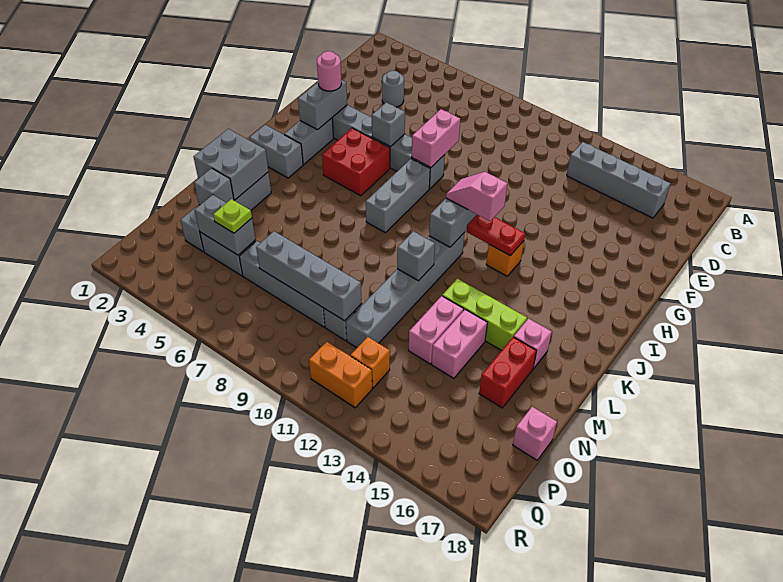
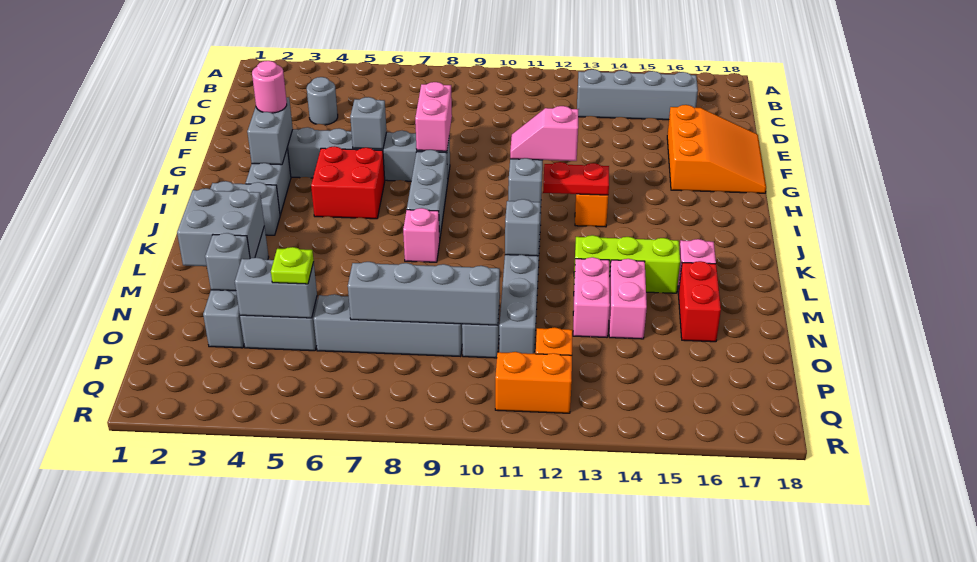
none -> orange slope E16:G18 level 1 top 16
pink brick O18 level 1 -> pink brick K8 level 1

